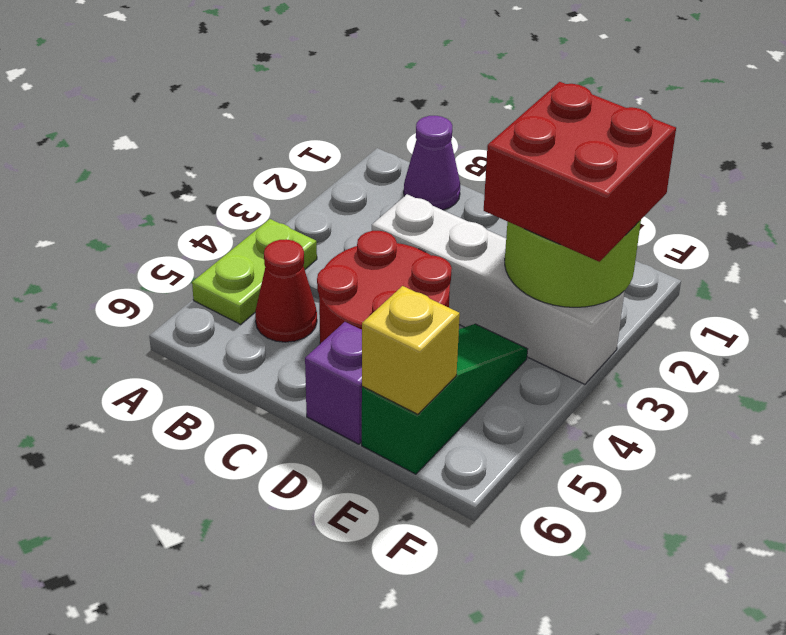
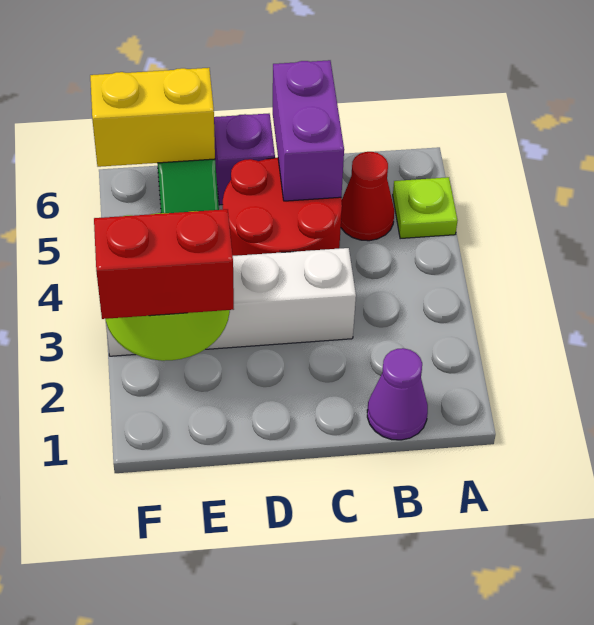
lime plate A4:A5 level 1 -> lime plate A5 level 1
none -> purple brick C5:C6 level 2
red brick E2:F3 level 3 -> red brick E2:F2 level 3
yellow brick E6 level 2 -> yellow brick E6:F6 level 2

